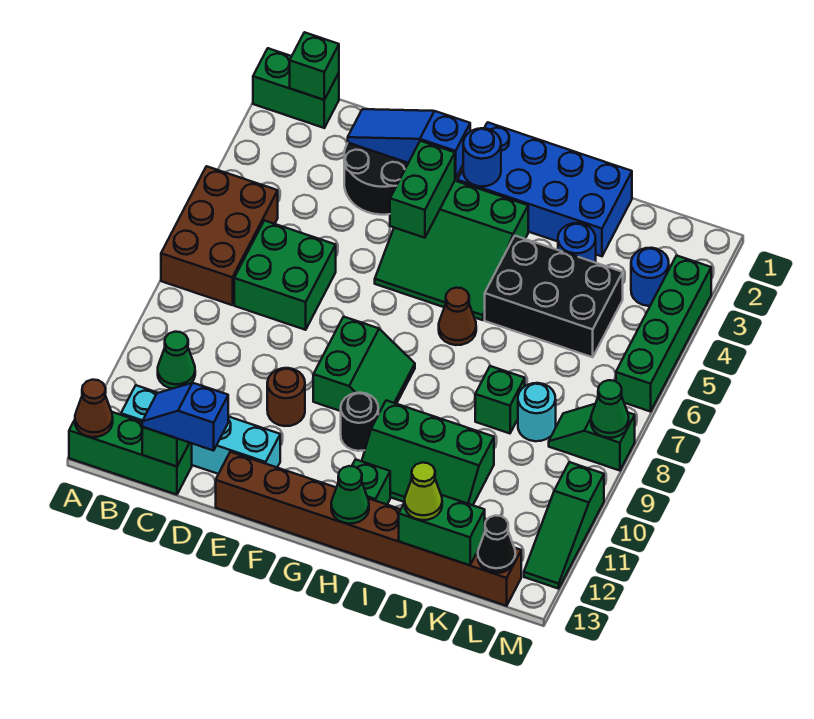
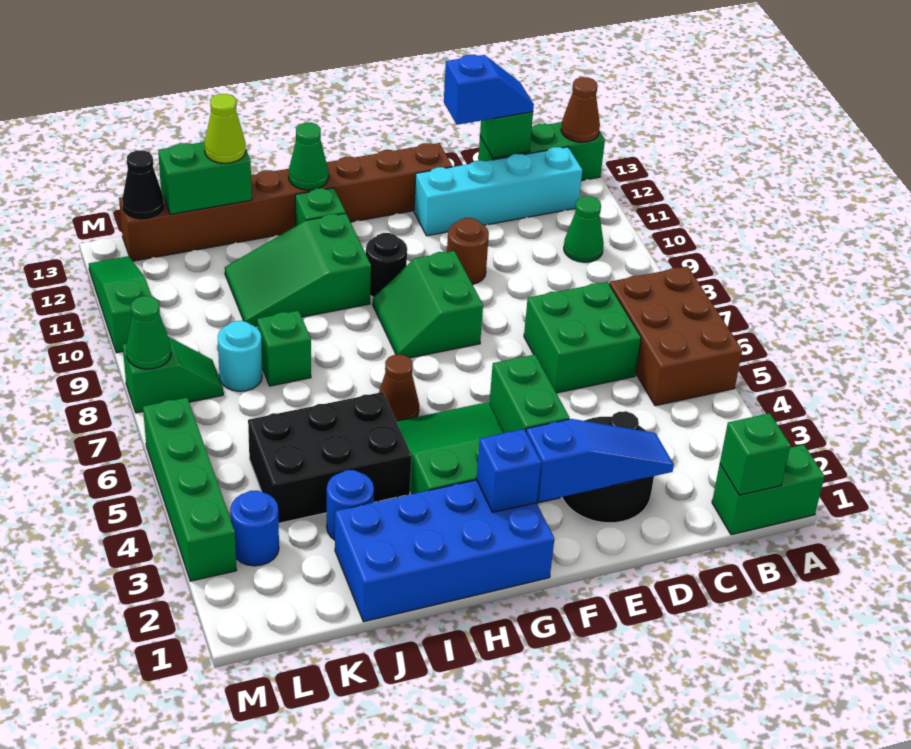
blue round brick G2 level 2 -> blue brick G2 level 2
green slope H10:J11 level 1 top 10 -> green slope H10:J11 level 1 top H

